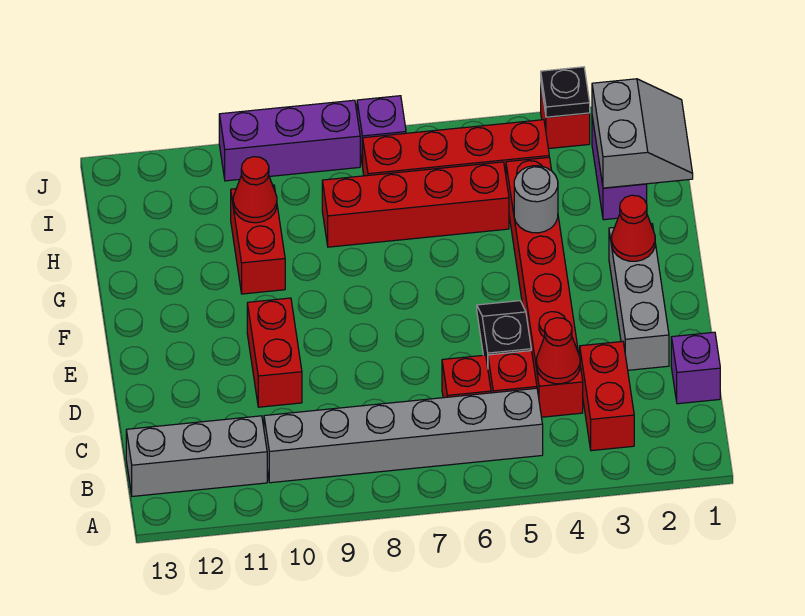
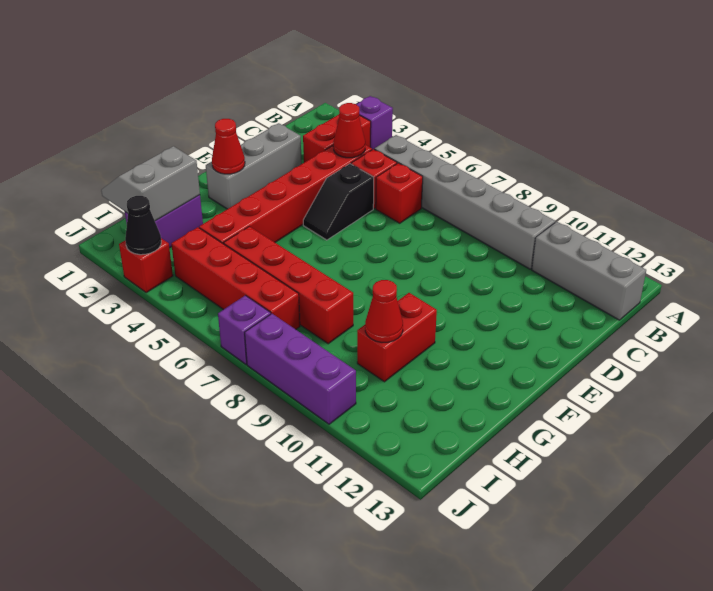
purple brick C1 level 1 -> purple brick A3 level 1
red brick D10:E10 level 1 -> none
grey round brick G4 level 2 -> none
black plate J3 level 2 -> black cone J3 level 2

